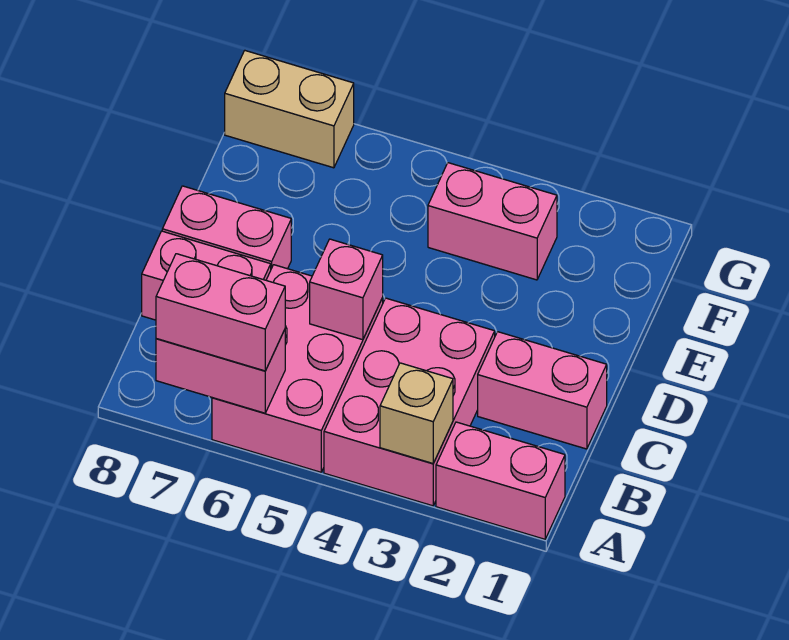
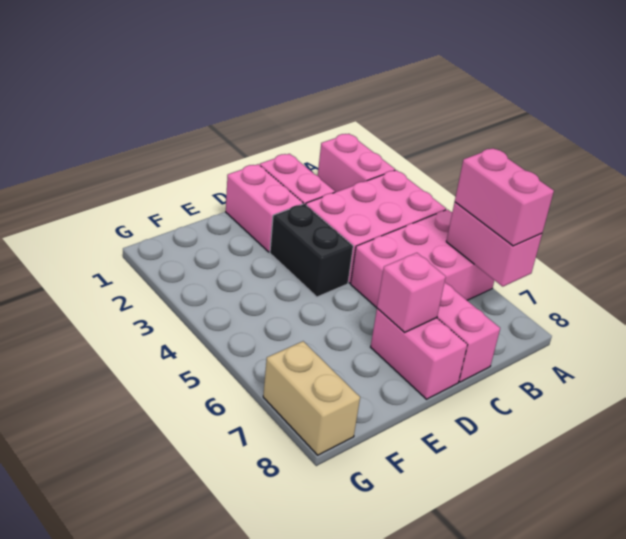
tan brick A3 level 2 -> none
pink brick C5 level 2 -> pink brick D7 level 2
none -> black brick D3:D4 level 1
pink brick F3:F4 level 1 -> pink brick D1:D2 level 1

